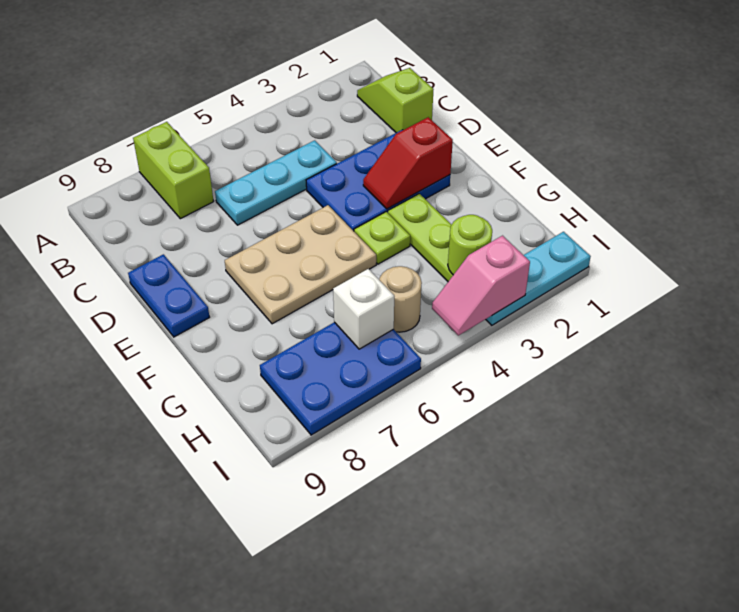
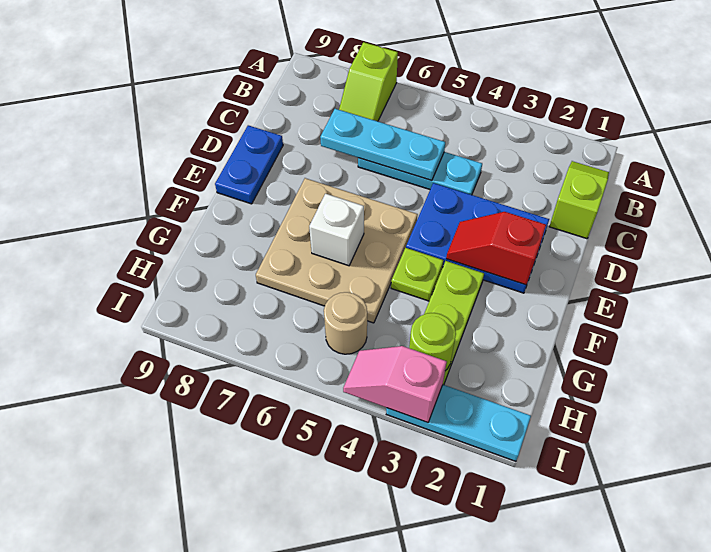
lime brick A7:B7 level 1 -> lime slope A7:B7 level 1 top A
none -> cyan plate C5:C7 level 2
tan plate E5:F7 level 1 -> tan plate E5:G7 level 1
blue plate H6:I8 level 1 -> none
white brick H6 level 2 -> white brick F6 level 2

